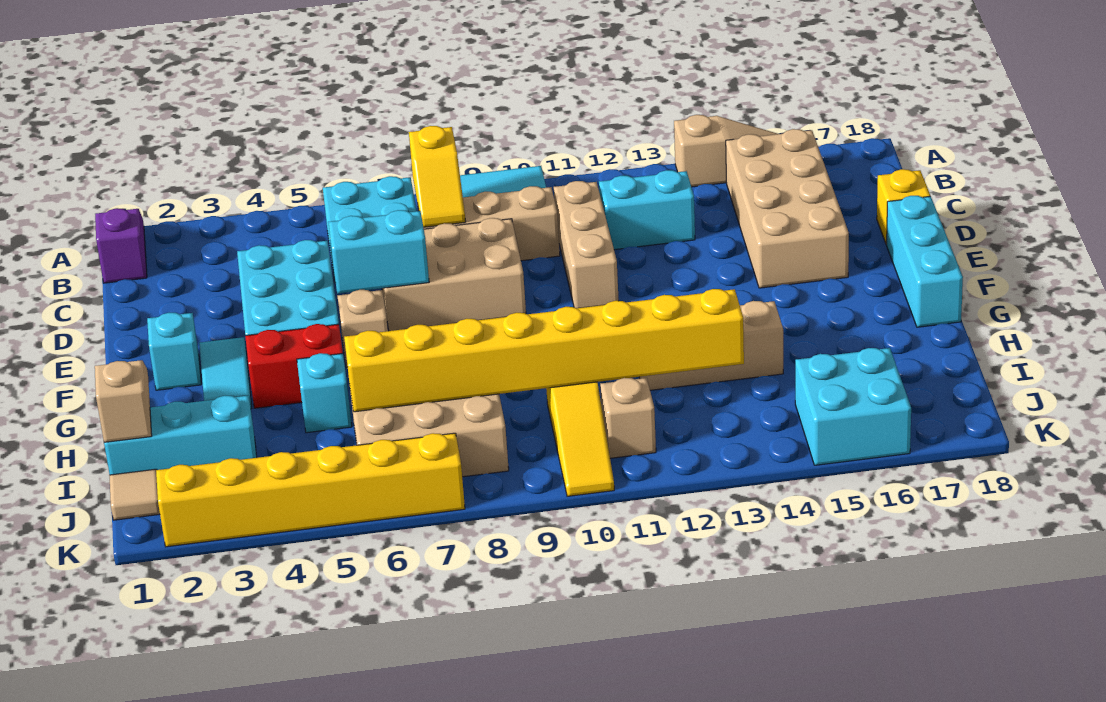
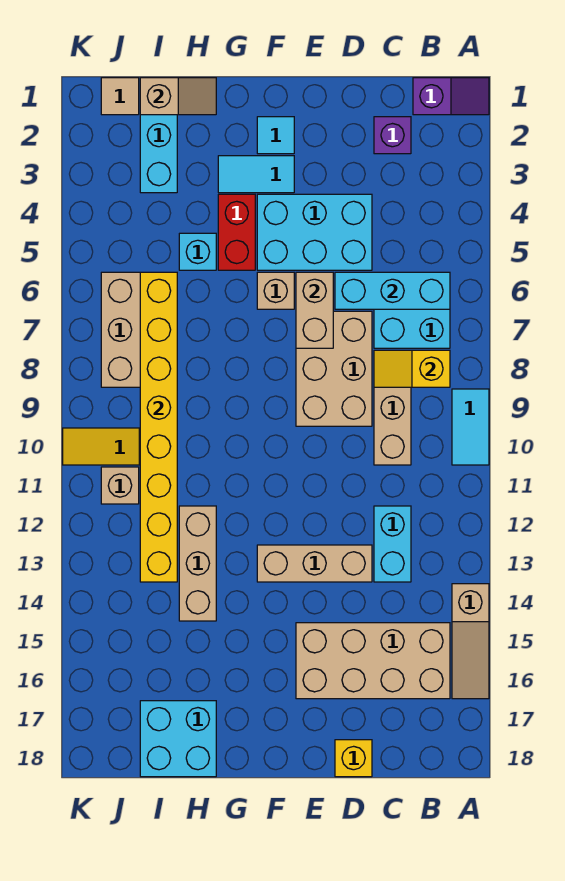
none -> purple brick C2 level 1
tan brick C11:E11 level 1 -> tan brick D13:F13 level 1
cyan brick E6:E7 level 2 -> tan brick E6:E7 level 2
cyan brick E18:G18 level 1 -> cyan brick B6:D6 level 2
cyan brick F2 level 1 -> cyan tile F2 level 1
cyan brick J15:K16 level 1 -> cyan brick H17:I18 level 1
yellow brick K2:K7 level 1 -> none

